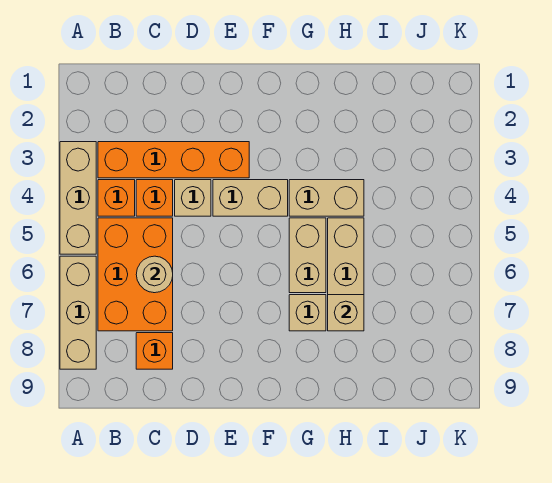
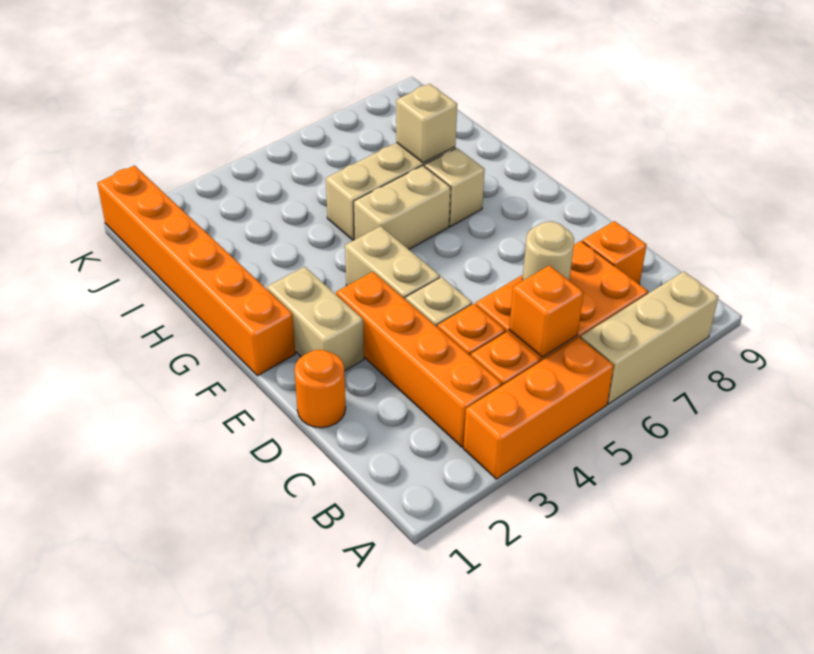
tan brick A3:A5 level 1 -> orange brick A3:A5 level 1
none -> orange brick B5 level 2
none -> orange round brick D1 level 1
none -> orange brick F1:K1 level 1
tan brick G4:H4 level 1 -> tan brick E2:F2 level 1

